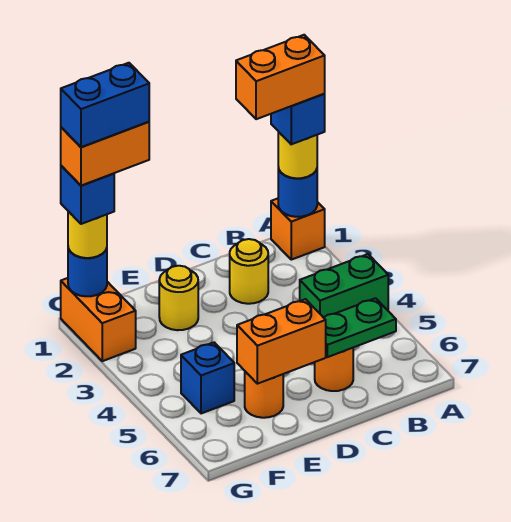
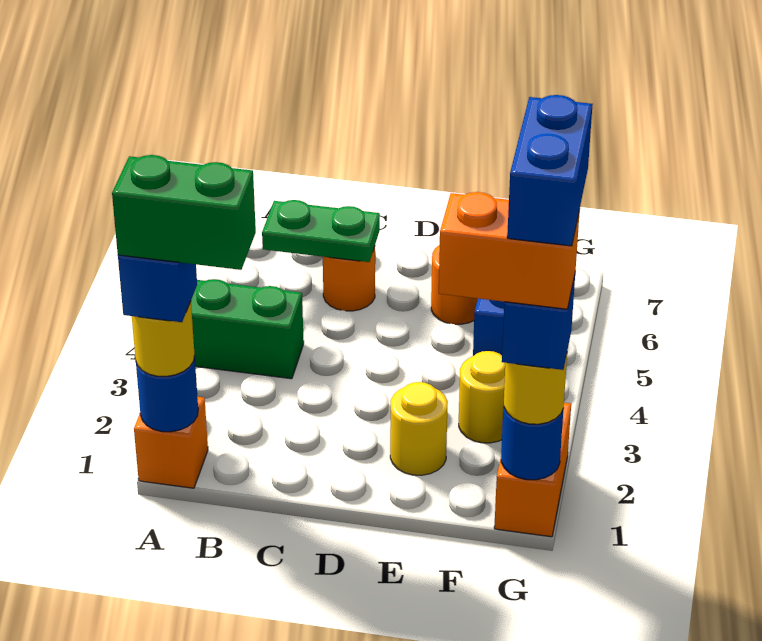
orange brick A1:B1 level 5 -> green brick A1:B1 level 5
yellow round brick C2 level 1 -> yellow round brick F3 level 1
orange brick D6:E6 level 2 -> none
blue brick F1:G1 level 6 -> blue brick G1:G2 level 6

